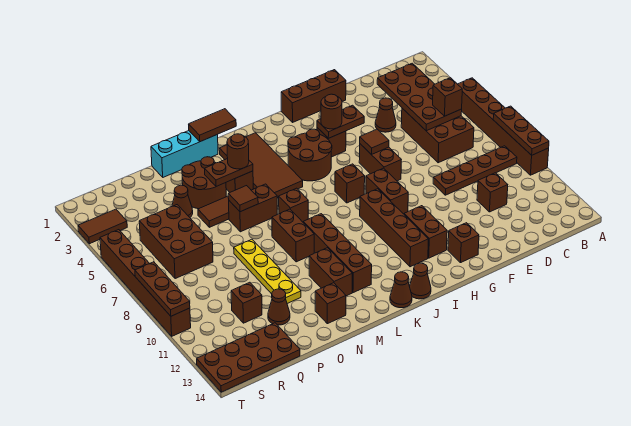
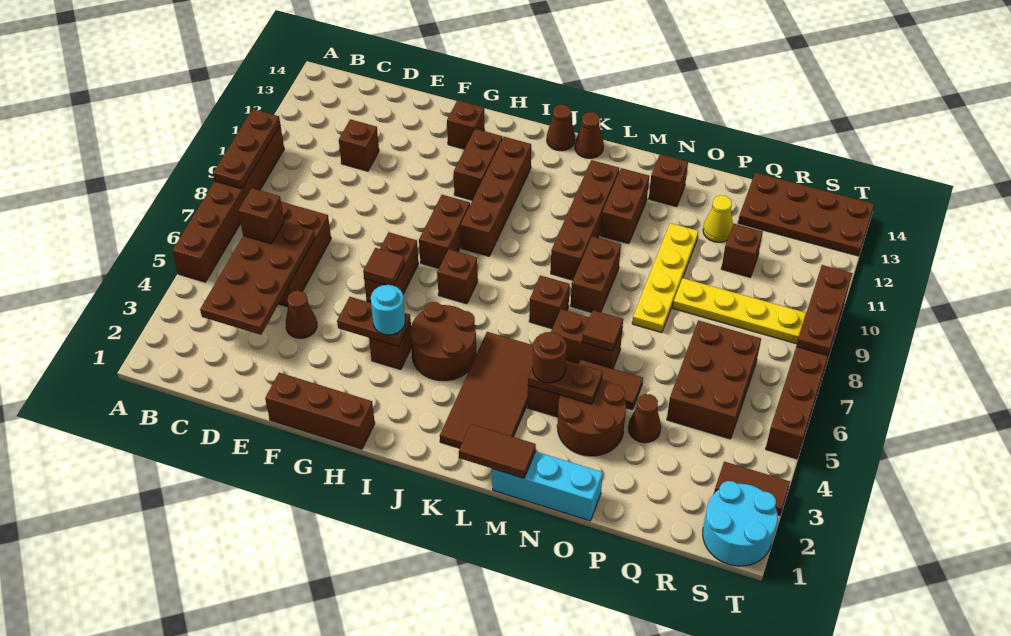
brown plate B9:E9 level 1 -> none
brown round brick H4 level 3 -> cyan round brick H4 level 3
none -> yellow plate P9:S9 level 1
brown cone P12 level 1 -> yellow cone P12 level 1
none -> cyan round brick S1:T2 level 1

